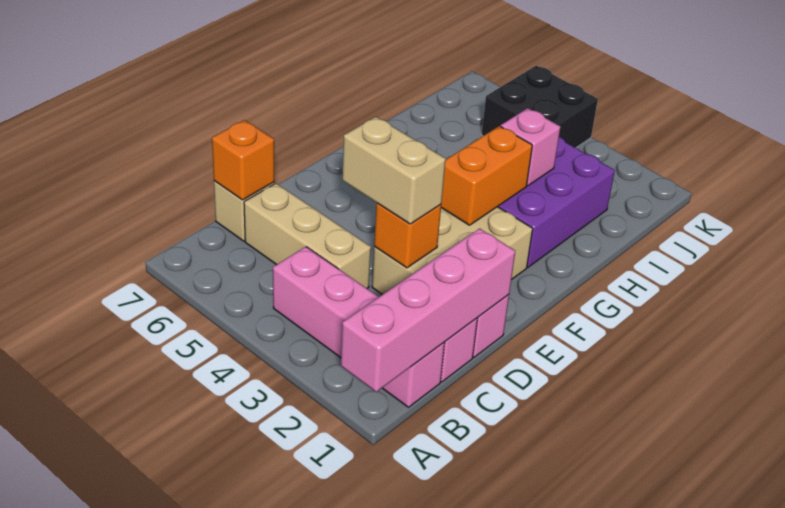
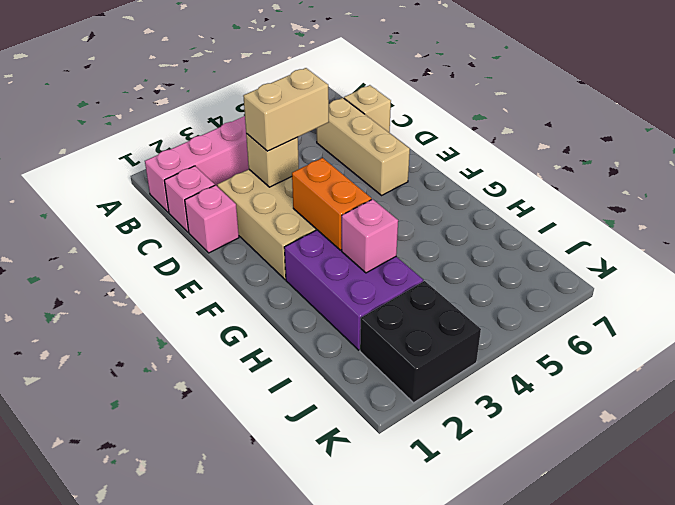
pink brick A1:D1 level 2 -> none
tan brick C4:C6 level 1 -> tan brick C6:E6 level 1
orange brick C7 level 2 -> none
orange brick D3 level 2 -> tan brick D3 level 2
black brick J4:K5 level 1 -> black brick J2:K3 level 1

